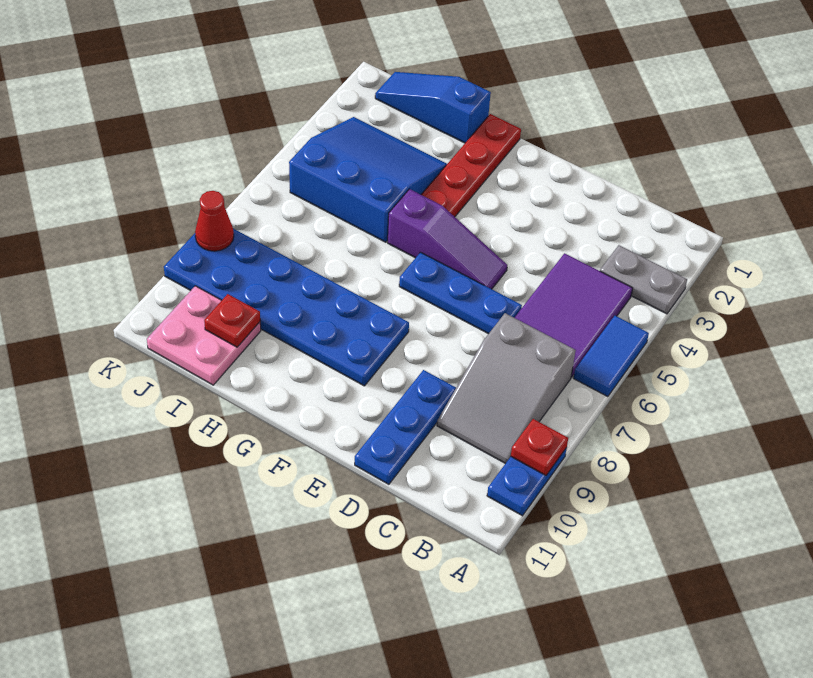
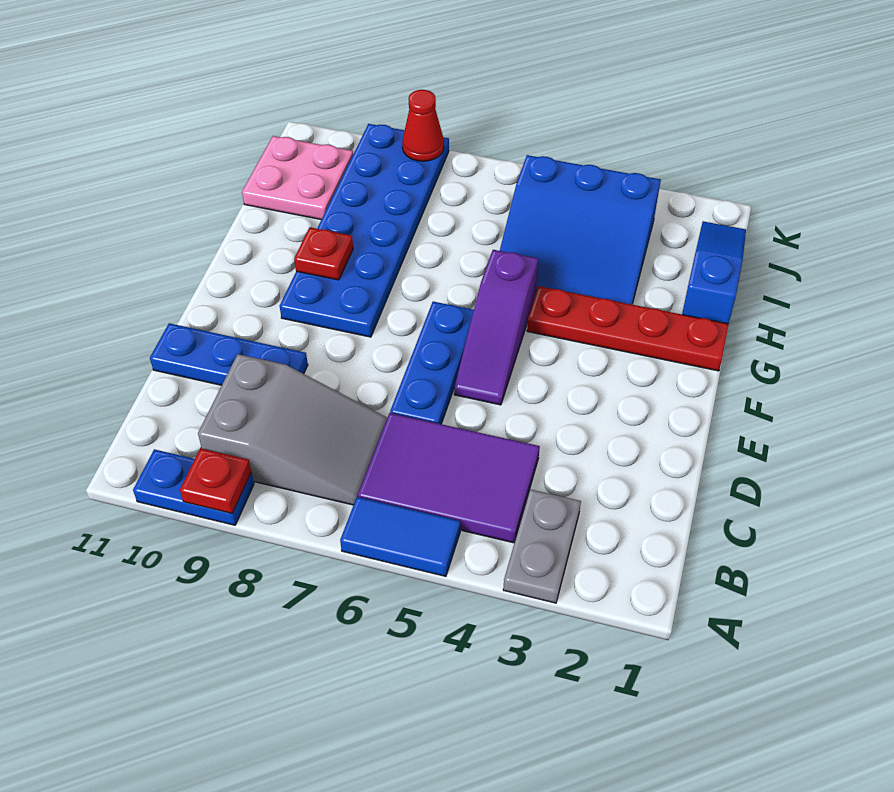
grey slope B7:C9 level 1 top 7 -> grey slope B7:C9 level 1 top 9
blue slope H3:J5 level 1 top 5 -> blue slope H3:J5 level 1 top J
red plate I10 level 2 -> red plate G9 level 2

